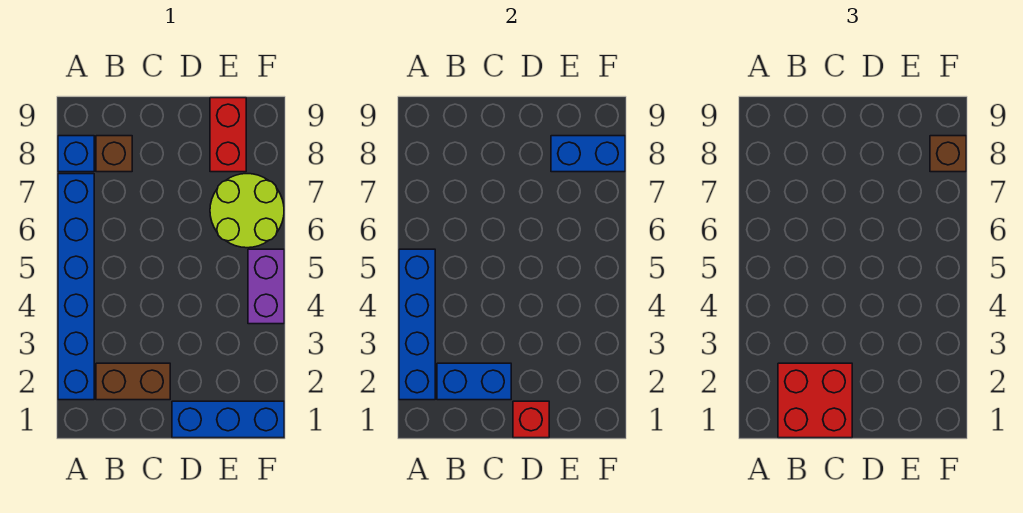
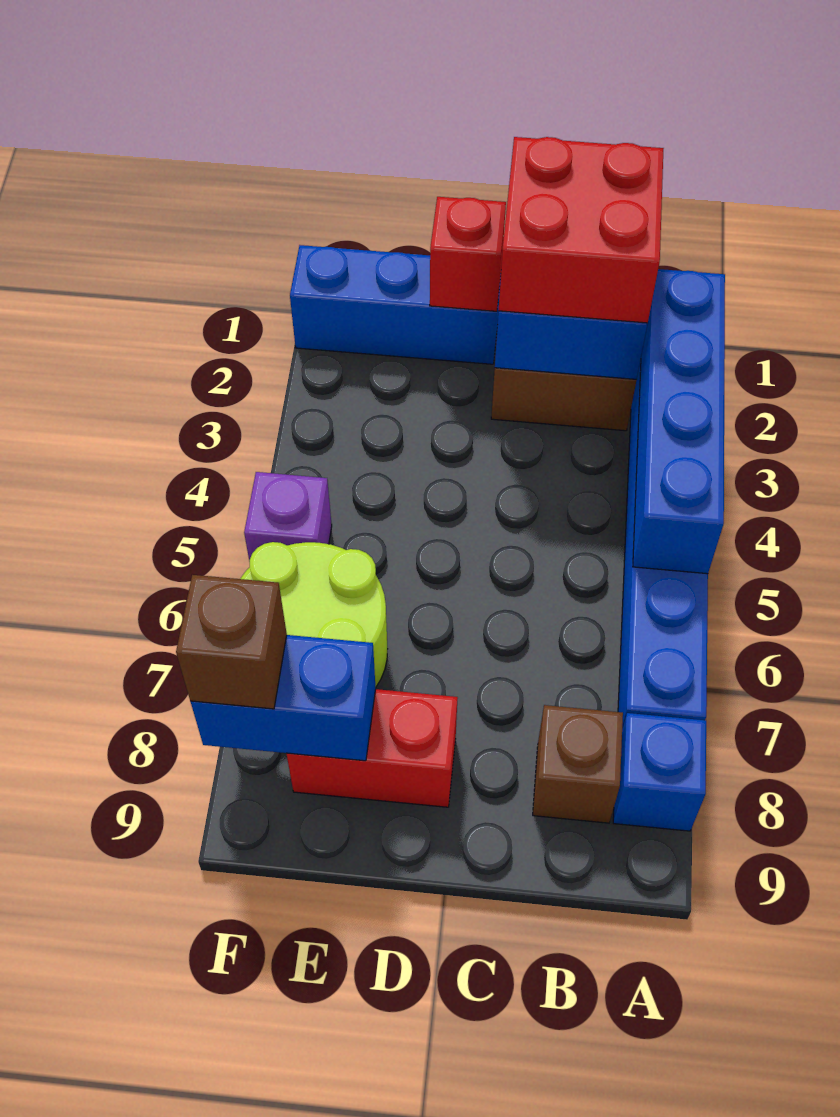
red brick E8:E9 level 1 -> red brick D8:E8 level 1
purple brick F4:F5 level 1 -> purple brick F5 level 1

